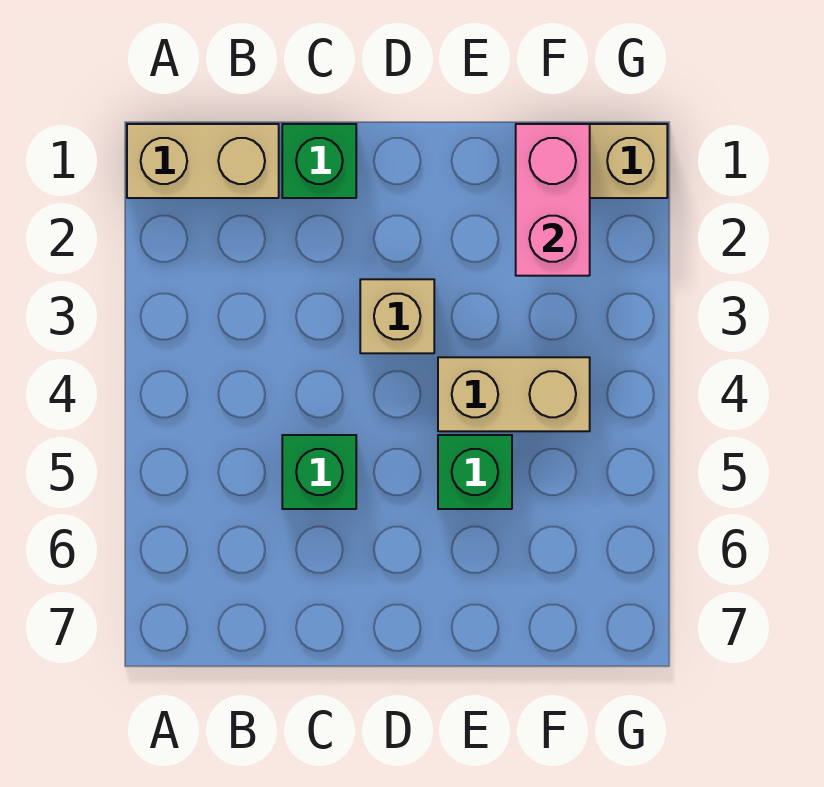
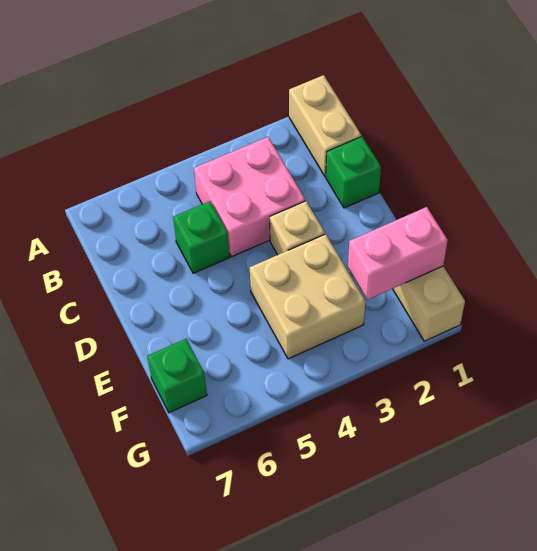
none -> pink brick B3:C4 level 1
tan brick E4:F4 level 1 -> tan brick E3:F4 level 1
green brick E5 level 1 -> green brick F7 level 1

